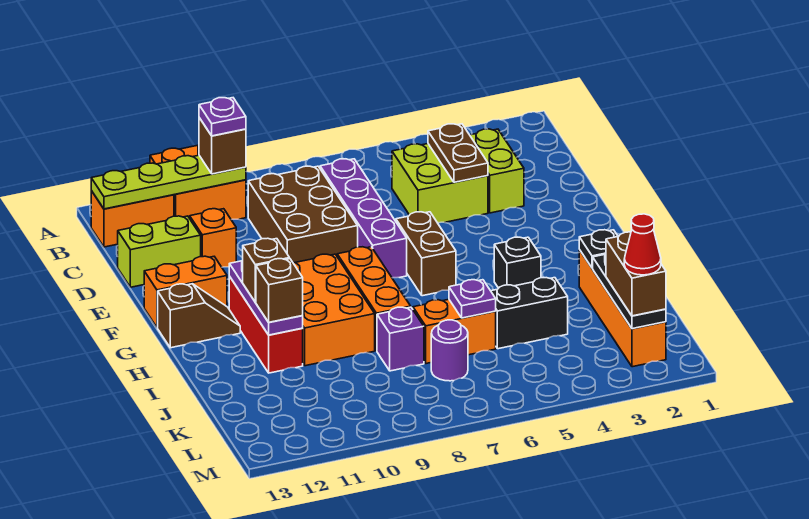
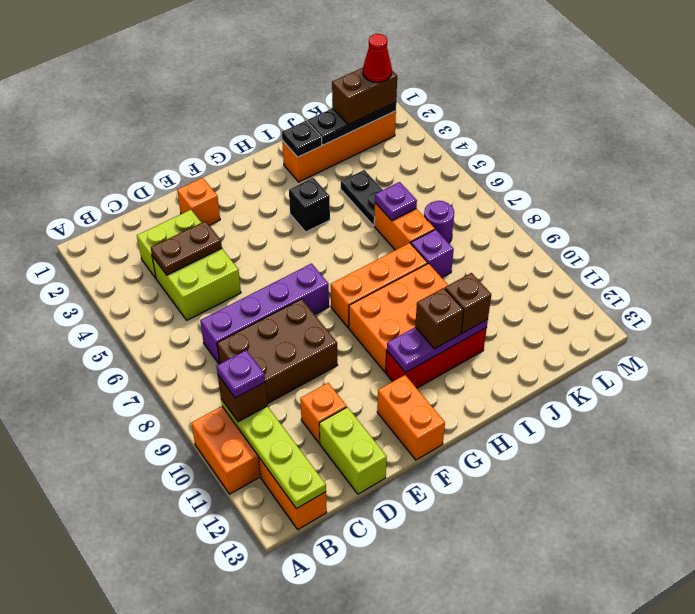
none -> orange brick E2 level 1
brown brick F6:G6 level 1 -> none
brown slope G12:G13 level 1 top 13 -> none
black brick J4:J5 level 1 -> black plate J4:J5 level 1

